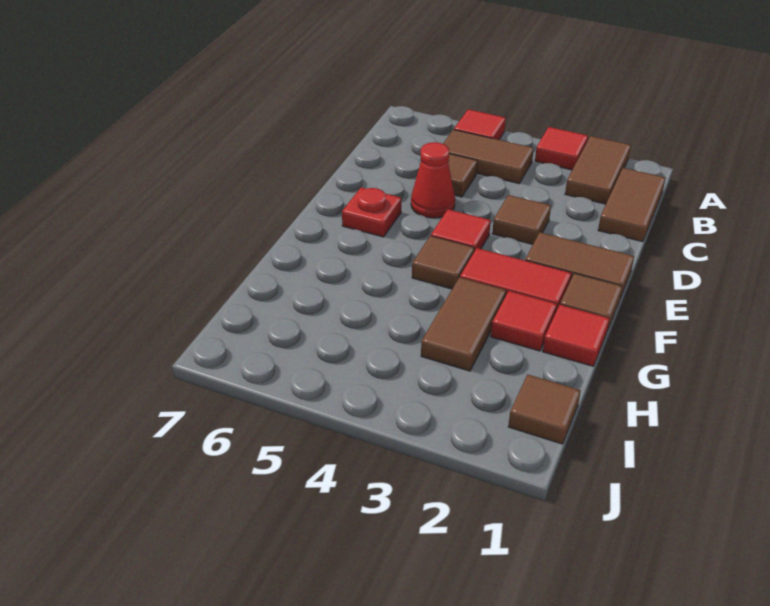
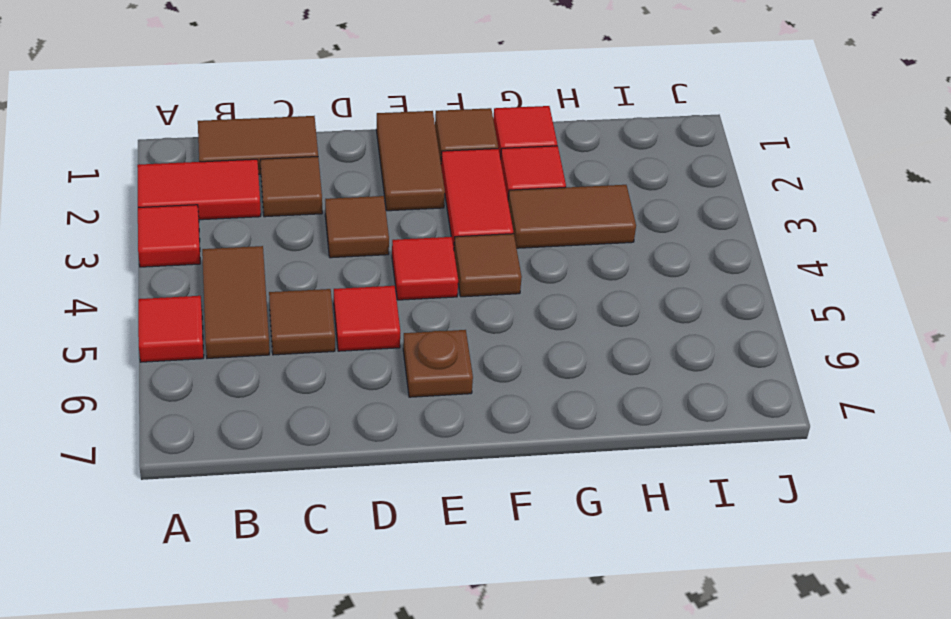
brown tile A2:B2 level 1 -> red tile A2:B2 level 1
red cone D5 level 1 -> red tile D5 level 1
red plate E6 level 1 -> brown plate E6 level 1
brown tile I1 level 1 -> brown tile C2 level 1

